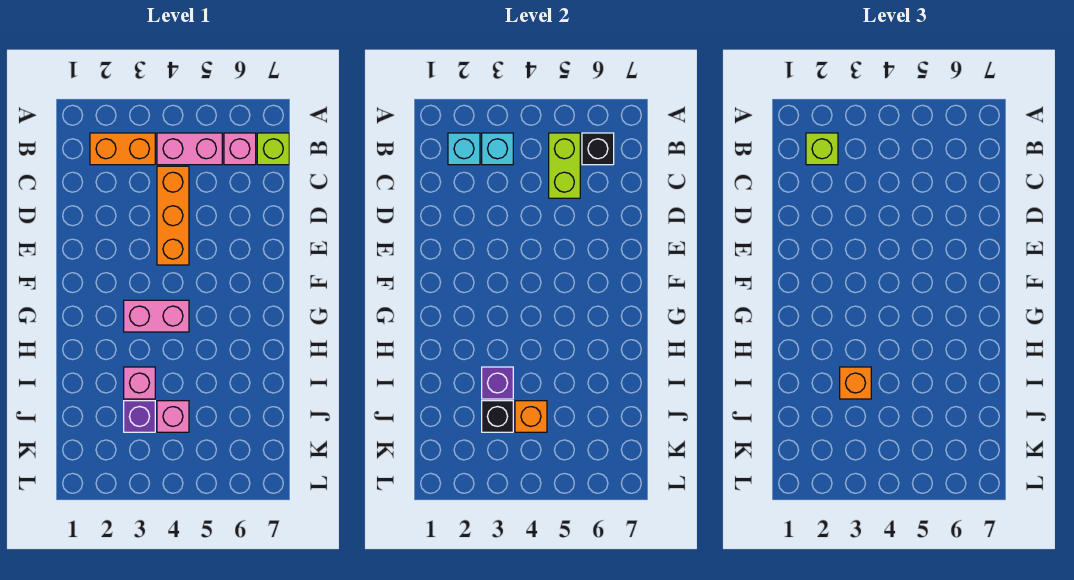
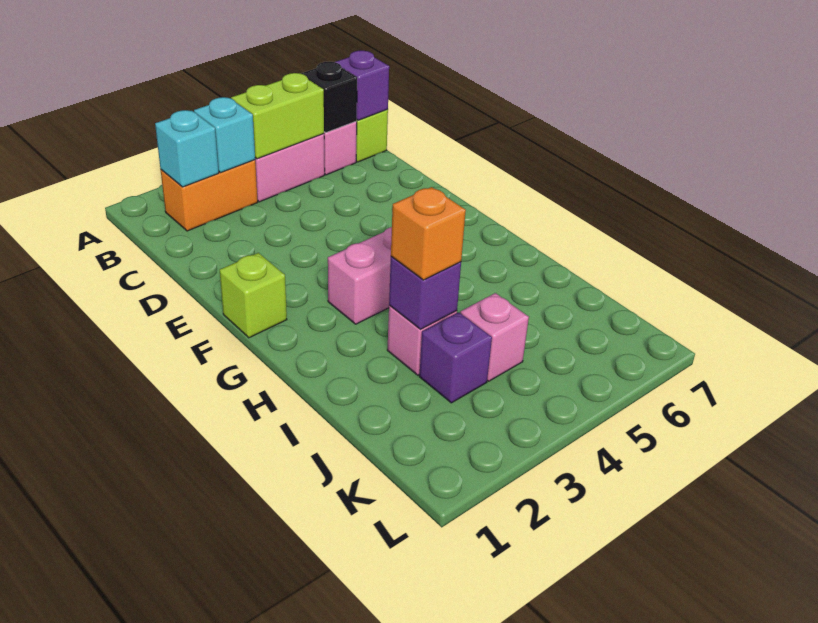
lime brick B2 level 3 -> lime brick F1 level 1
lime brick B5:C5 level 2 -> lime brick B4:B5 level 2
none -> purple brick B7 level 2
orange brick C4:E4 level 1 -> none
black brick J3 level 2 -> none
orange brick J4 level 2 -> none

